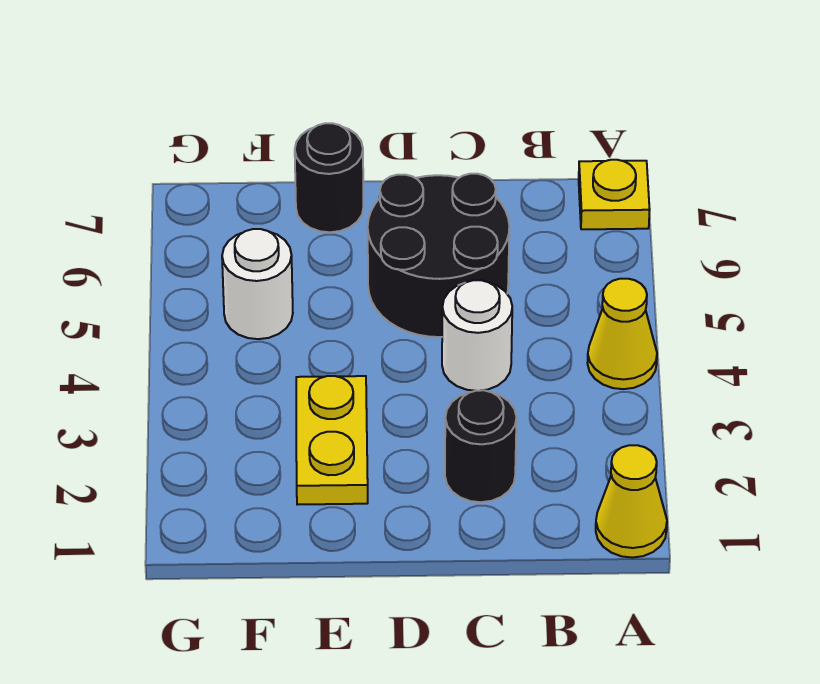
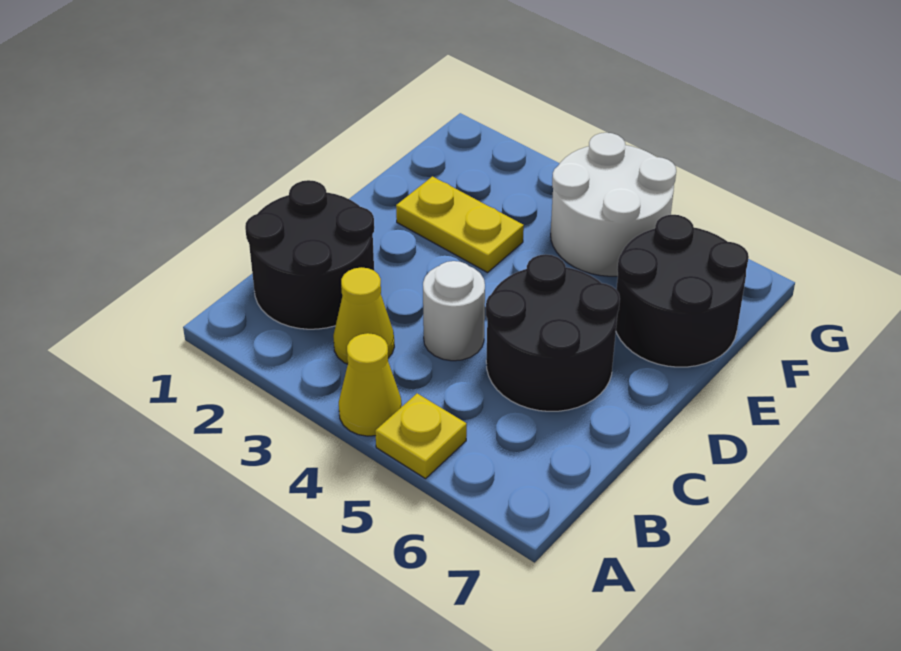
yellow cone A1 level 1 -> yellow cone B3 level 1
yellow plate A7 level 1 -> yellow plate A5 level 1
black round brick C2 level 1 -> black round brick B1:C2 level 1
black round brick E7 level 1 -> black round brick E6:F7 level 1
white round brick F5 level 1 -> white round brick F4:G5 level 1

